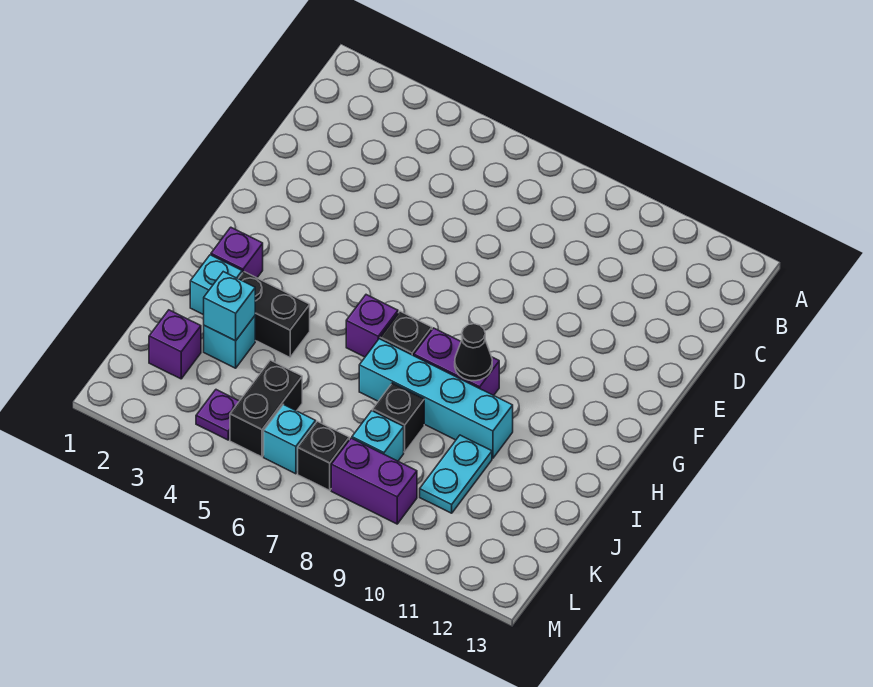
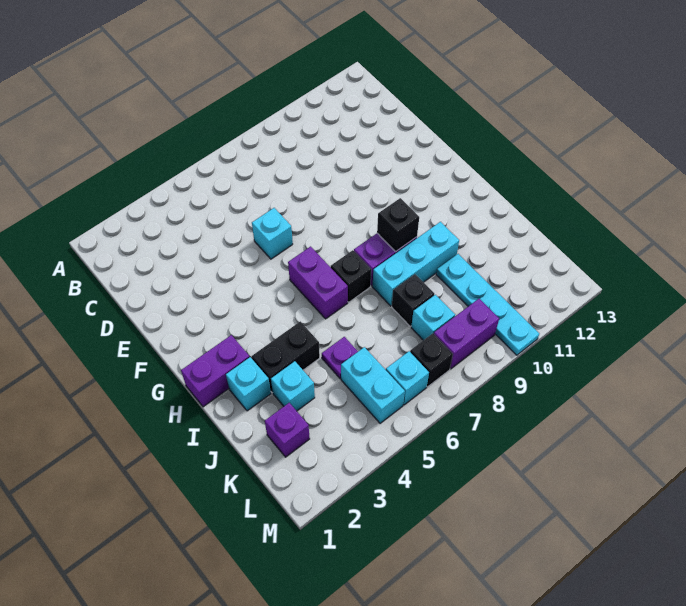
purple brick H2 level 1 -> purple brick H1:H2 level 1
purple brick H6 level 1 -> purple brick G6:H6 level 1
black cone H9 level 2 -> black brick H9 level 2
cyan brick I7:I10 level 1 -> cyan brick I8:I10 level 1
cyan brick J3 level 2 -> cyan brick E6 level 1
cyan plate J10:K10 level 1 -> cyan plate J10:M10 level 1
black brick K5:L5 level 1 -> cyan brick K5:L5 level 1
purple plate L4 level 1 -> purple plate J5 level 1

